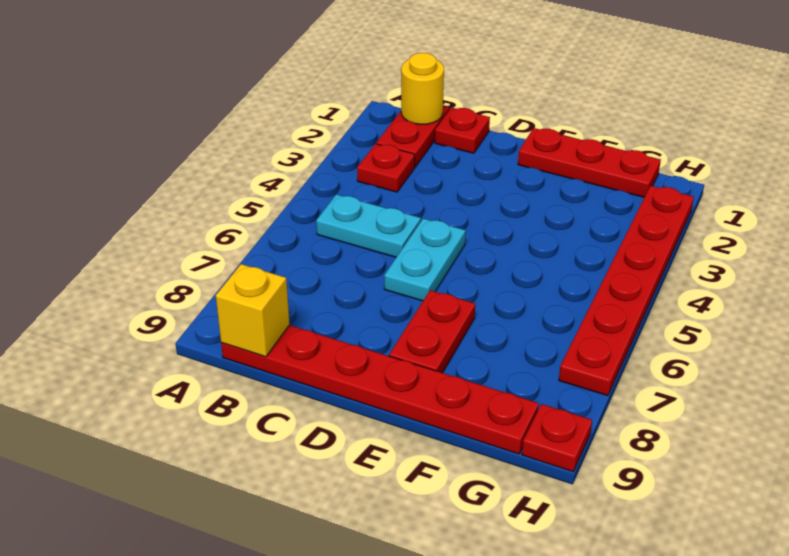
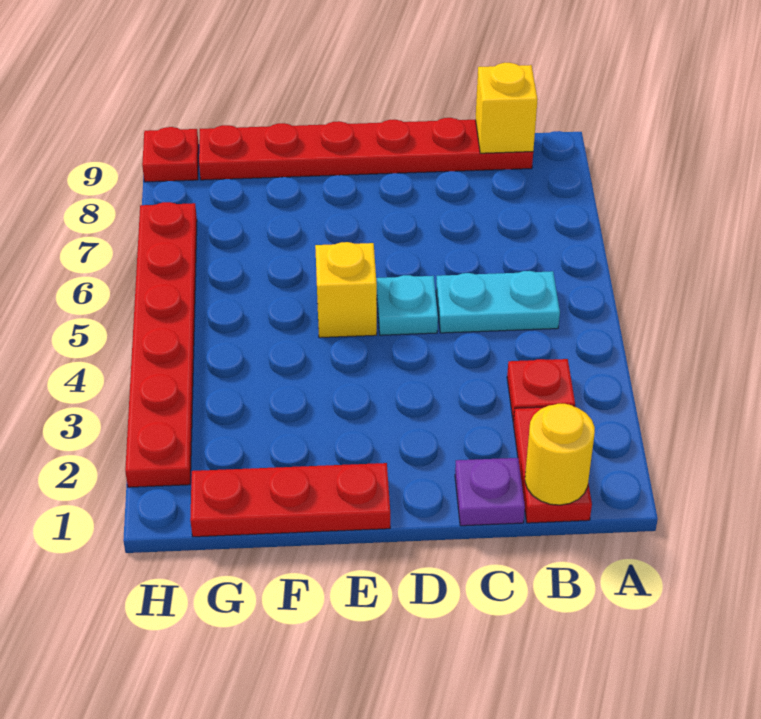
red plate C1 level 1 -> purple plate C1 level 1
cyan plate D5:D6 level 1 -> cyan plate D5 level 1
none -> yellow brick E5 level 1
red plate E7:E8 level 1 -> none

